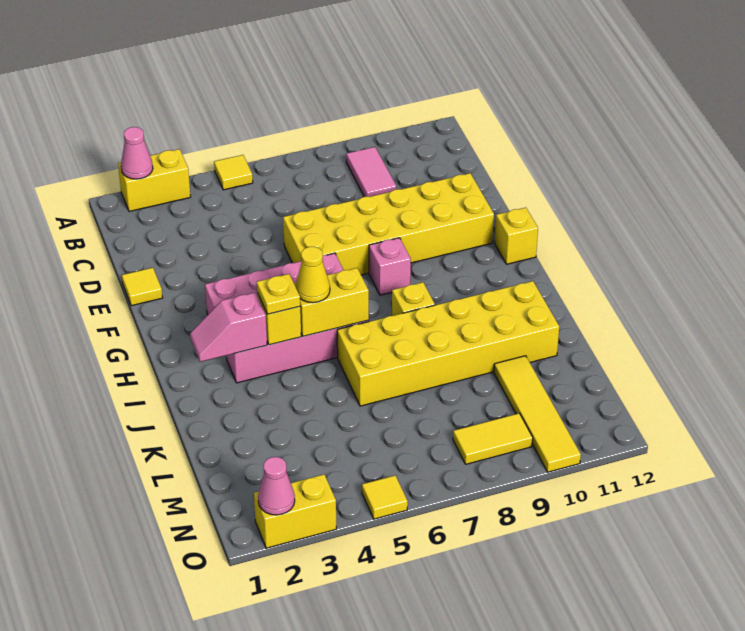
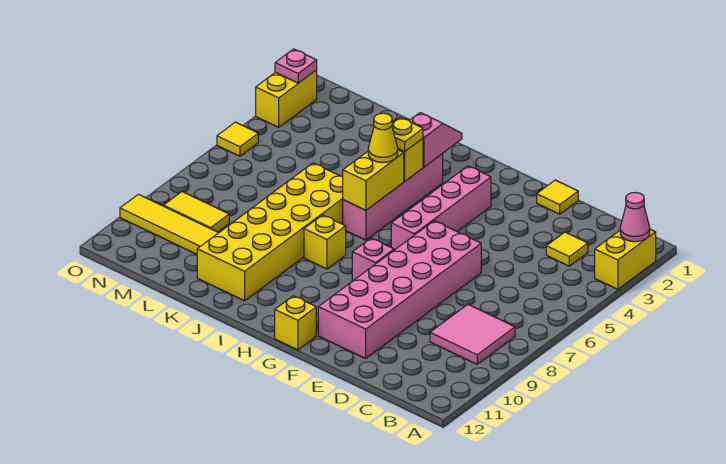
yellow tile A5 level 1 -> yellow tile C3 level 1
pink tile B9:C9 level 1 -> pink tile B8:C9 level 1
yellow brick E6:F11 level 1 -> pink brick E6:F11 level 1
yellow tile N8:N9 level 1 -> yellow tile M9:N9 level 1
pink cone O2 level 2 -> pink plate O2 level 2

